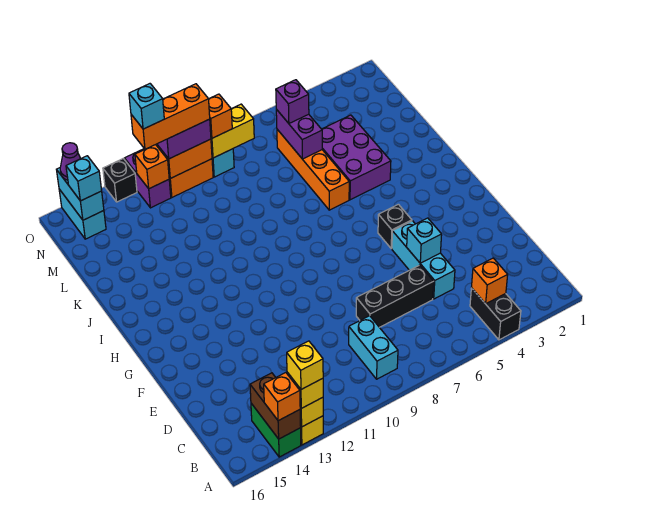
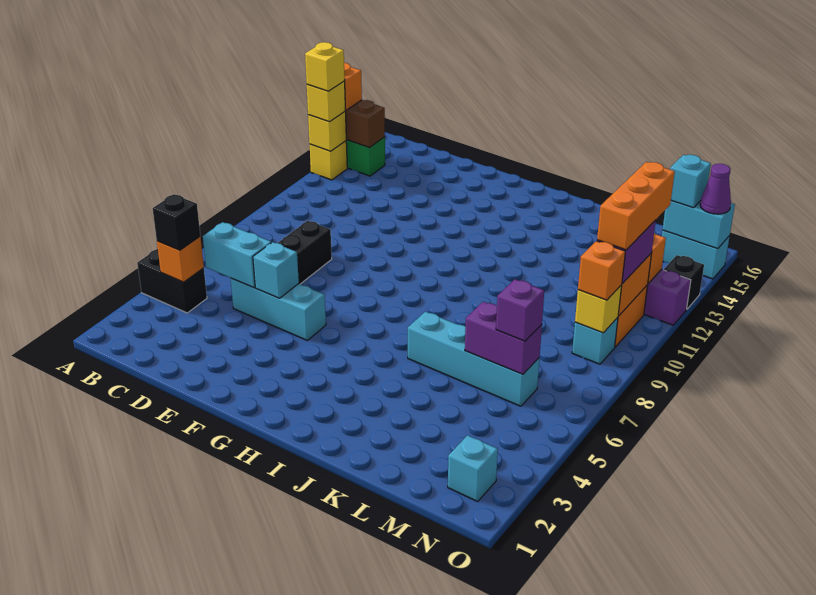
cyan brick B9:C9 level 1 -> cyan brick C5:D5 level 2
black brick G5 level 1 -> black brick B4 level 3
purple brick J4:L5 level 1 -> none
orange brick J6:M6 level 1 -> cyan brick J6:M6 level 1
yellow brick N8:N9 level 2 -> yellow brick N9 level 2
cyan brick N12 level 5 -> cyan brick N2 level 1

